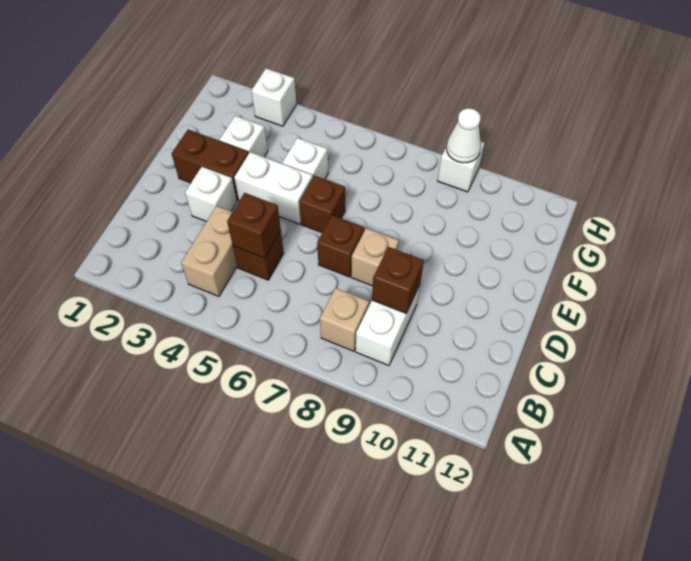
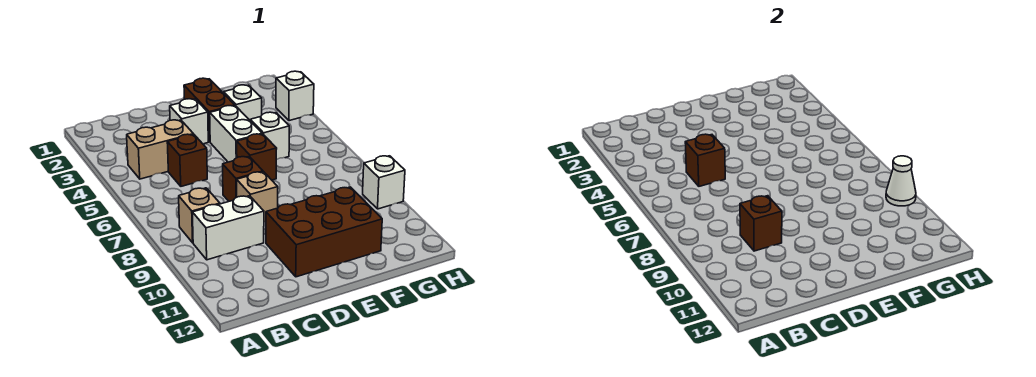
none -> brown brick D10:F11 level 1

